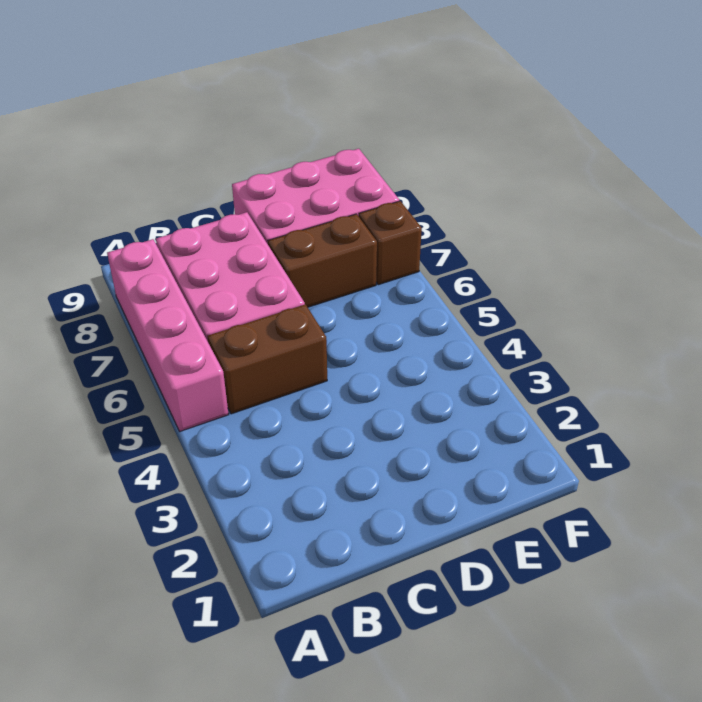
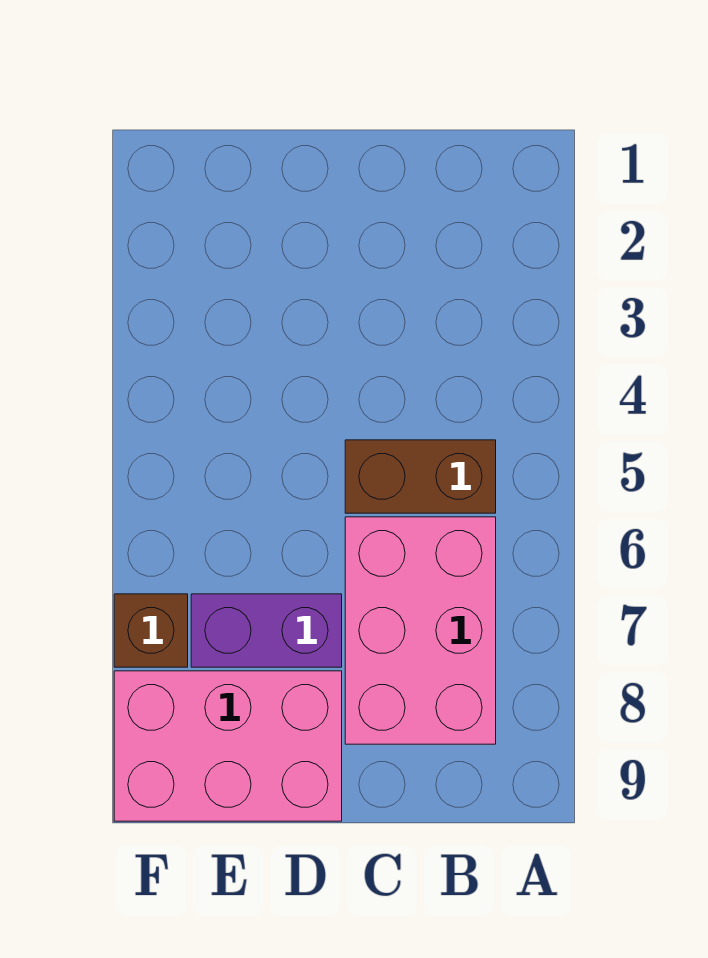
pink brick A5:A8 level 1 -> none
brown brick D7:E7 level 1 -> purple brick D7:E7 level 1

